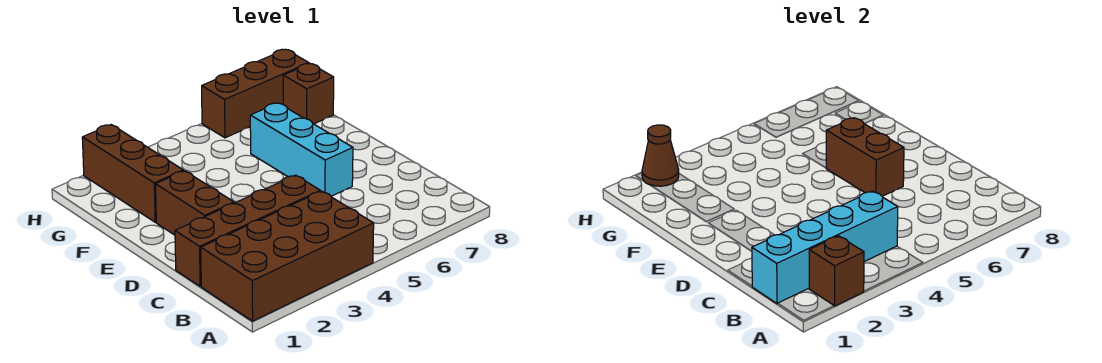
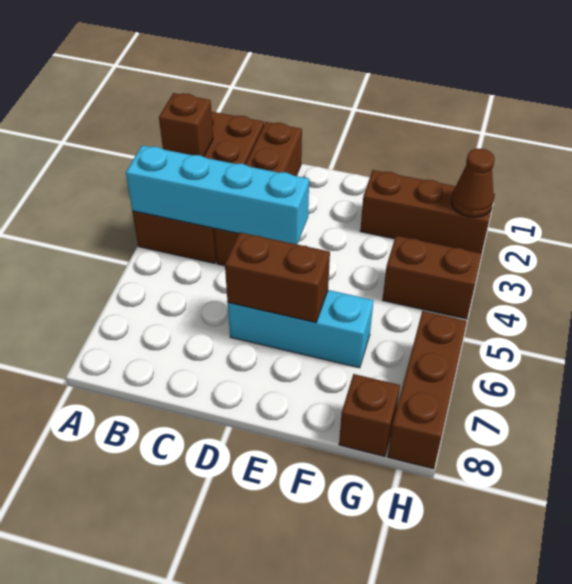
cyan brick B1:B4 level 2 -> cyan brick A4:D4 level 2
brown brick D2:E2 level 1 -> brown brick G4:H4 level 1

